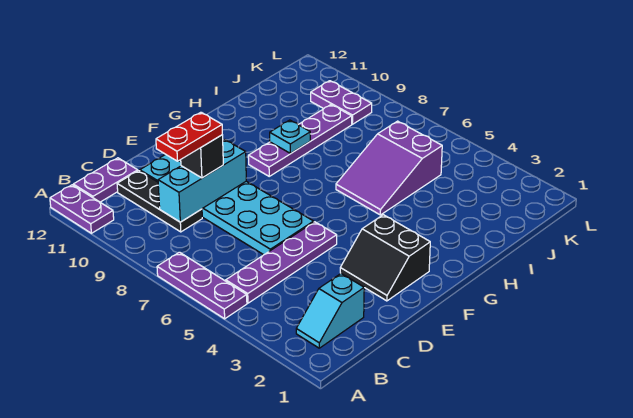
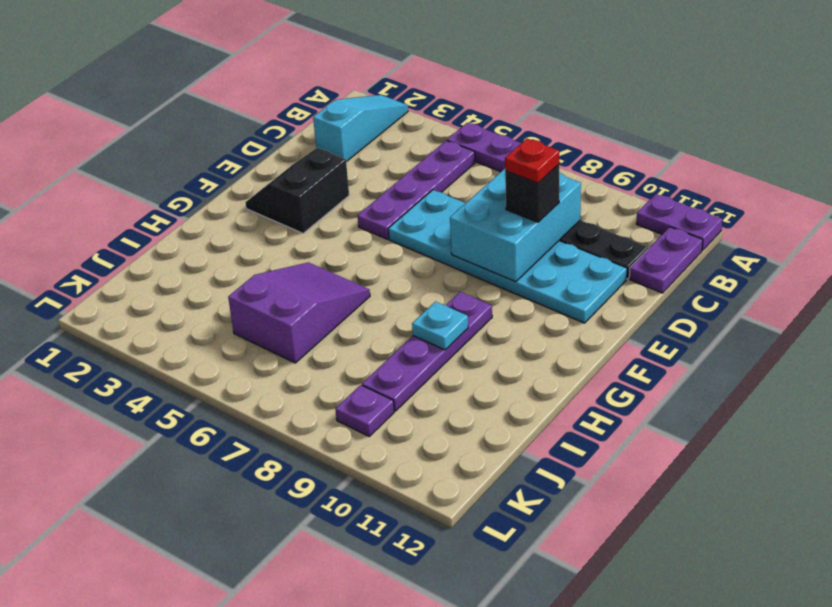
cyan slope B2:C2 level 1 top C -> cyan slope A2:C2 level 1 top C
cyan brick C9:E9 level 2 -> cyan brick C8:E9 level 2
red plate C9:D9 level 4 -> red plate D9 level 4
black slope E2:F3 level 1 top F -> black slope E2:F3 level 1 top 3
purple plate K9:K10 level 1 -> purple plate K9 level 1

